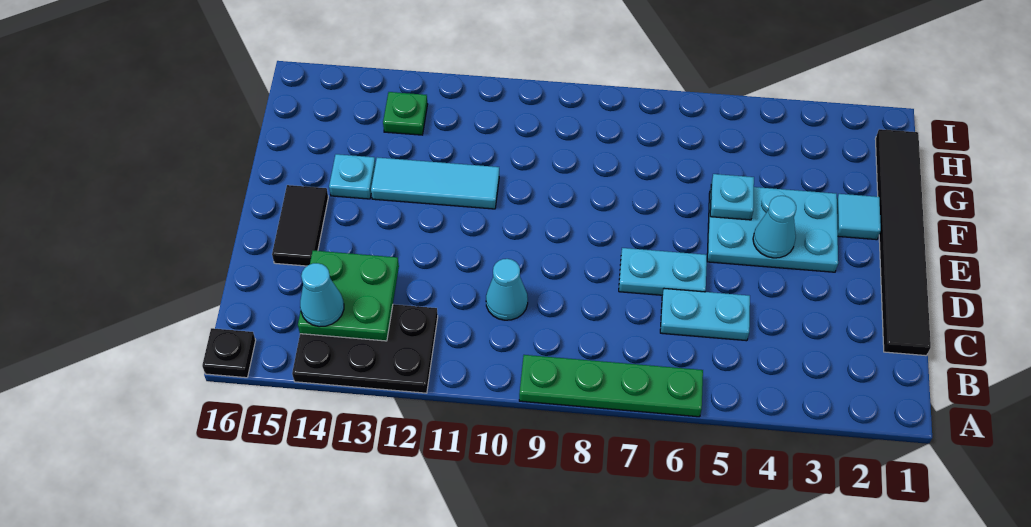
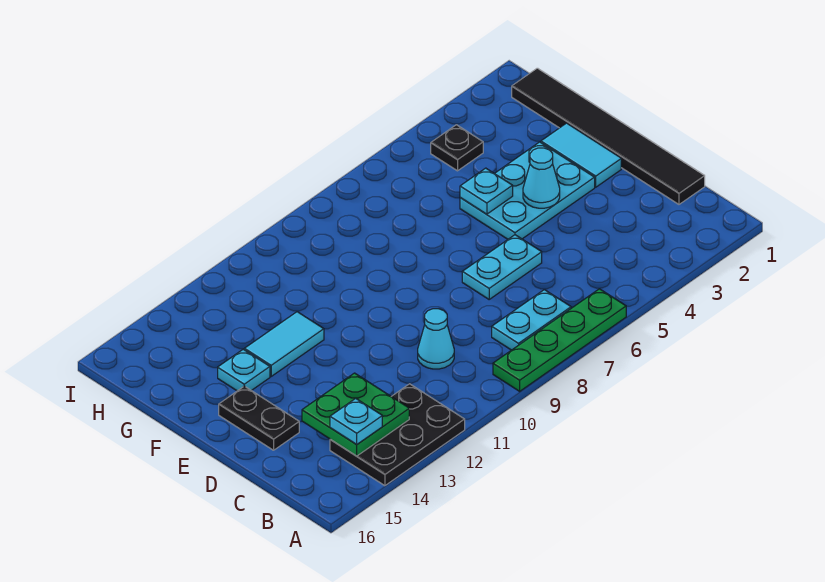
black plate A16 level 1 -> black plate H4 level 1
cyan cone B14 level 3 -> cyan plate B14 level 3
cyan plate C5:C6 level 1 -> cyan plate B7:B8 level 1
black tile D15:E15 level 1 -> black plate D15:E15 level 1
cyan tile F2 level 1 -> cyan tile E2:F2 level 1
cyan tile F11:F13 level 1 -> cyan tile F12:F13 level 1
green plate H13 level 1 -> none

